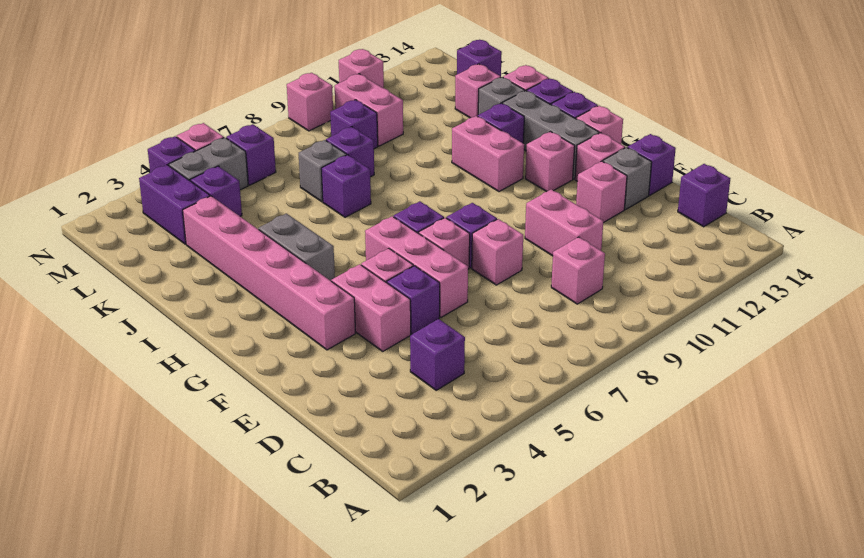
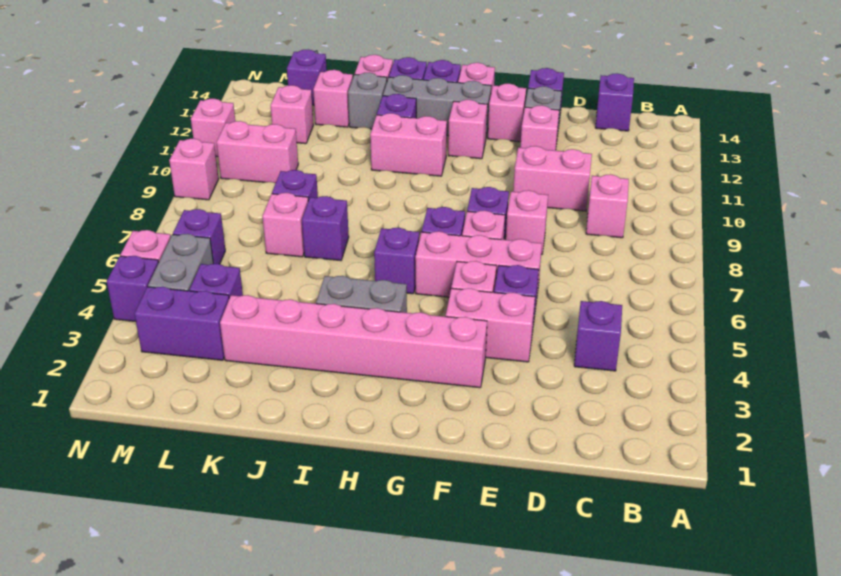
grey brick K7 level 1 -> pink brick K7 level 1
purple brick L9 level 1 -> purple brick H6 level 1
none -> pink brick L12 level 1

